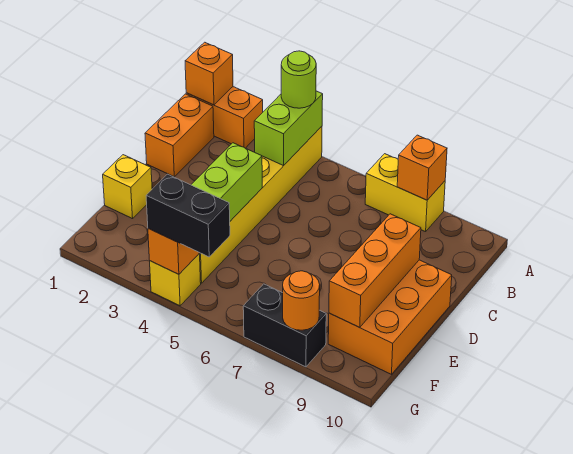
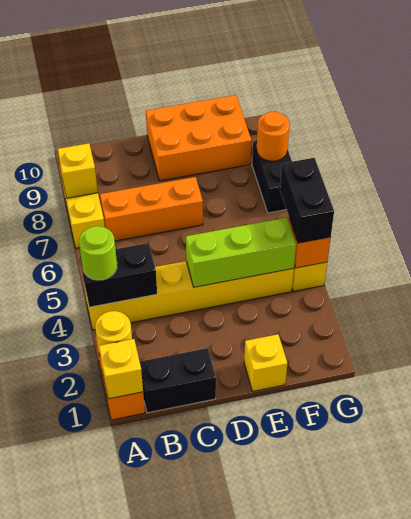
orange brick A1 level 2 -> yellow brick A1 level 2
none -> yellow round brick A2 level 2
lime brick A4:B4 level 2 -> black brick A4:B4 level 2
orange brick A8 level 2 -> yellow brick A8 level 2
orange brick B1:C1 level 1 -> black brick B1:C1 level 1
orange brick D9:F9 level 2 -> orange brick B7:D7 level 1

